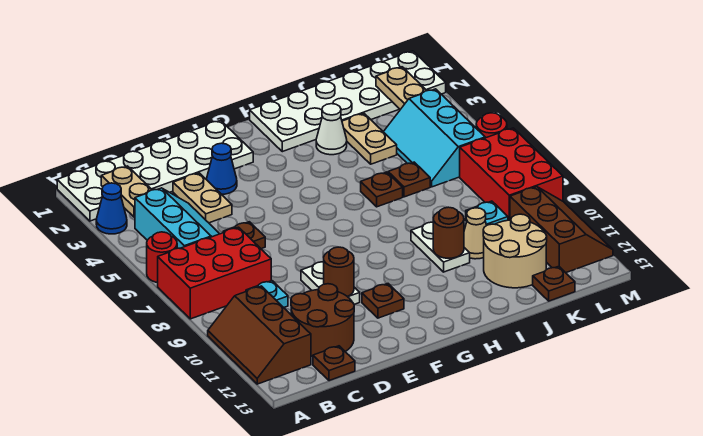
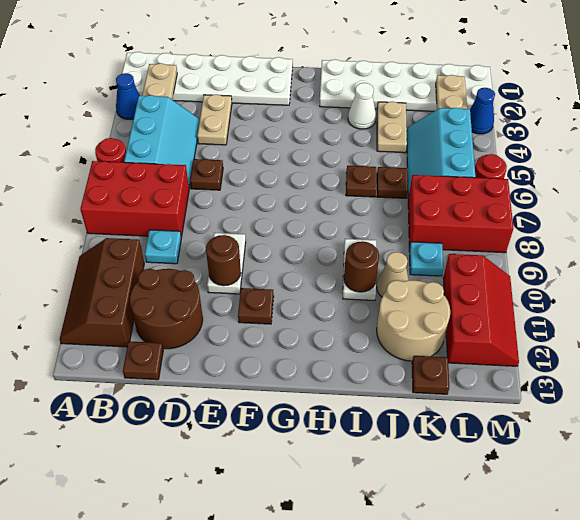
blue cone E3 level 1 -> blue cone M3 level 1
red brick L7:M9 level 1 -> red brick K7:M8 level 1
brown slope L10:M12 level 1 top L -> red slope L10:M12 level 1 top L

